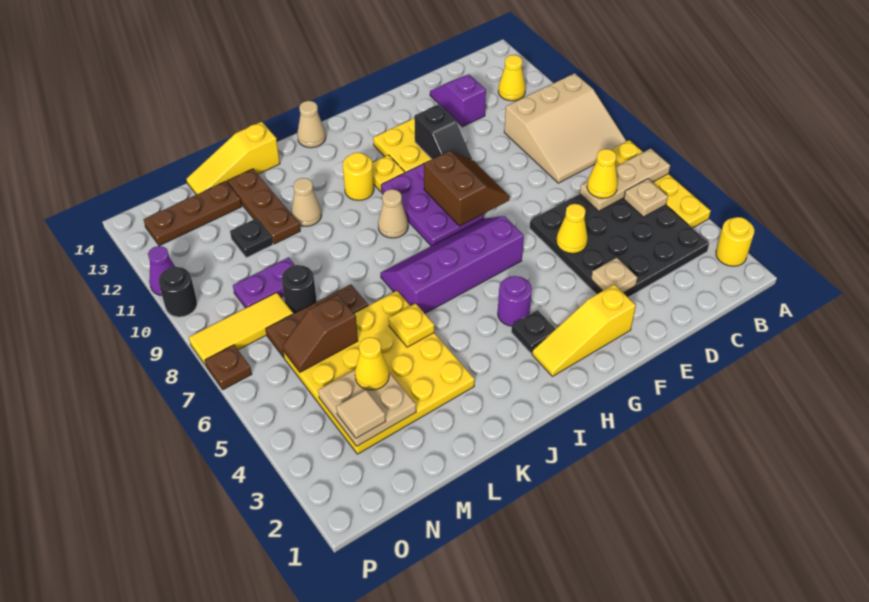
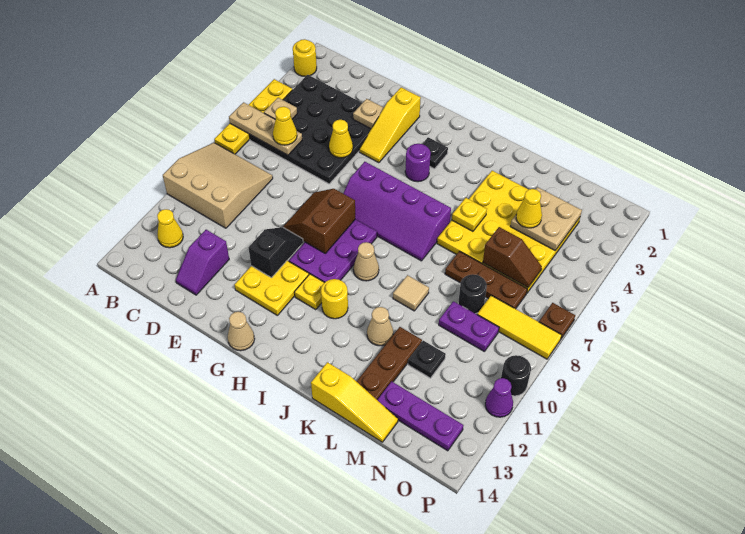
yellow slope F2:H2 level 1 top F -> yellow slope F2:F4 level 1 top 2
tan cone I14 level 1 -> tan cone G14 level 1
brown plate M13:O13 level 1 -> purple plate M13:O13 level 1
tan tile N3 level 3 -> tan tile K9 level 1

